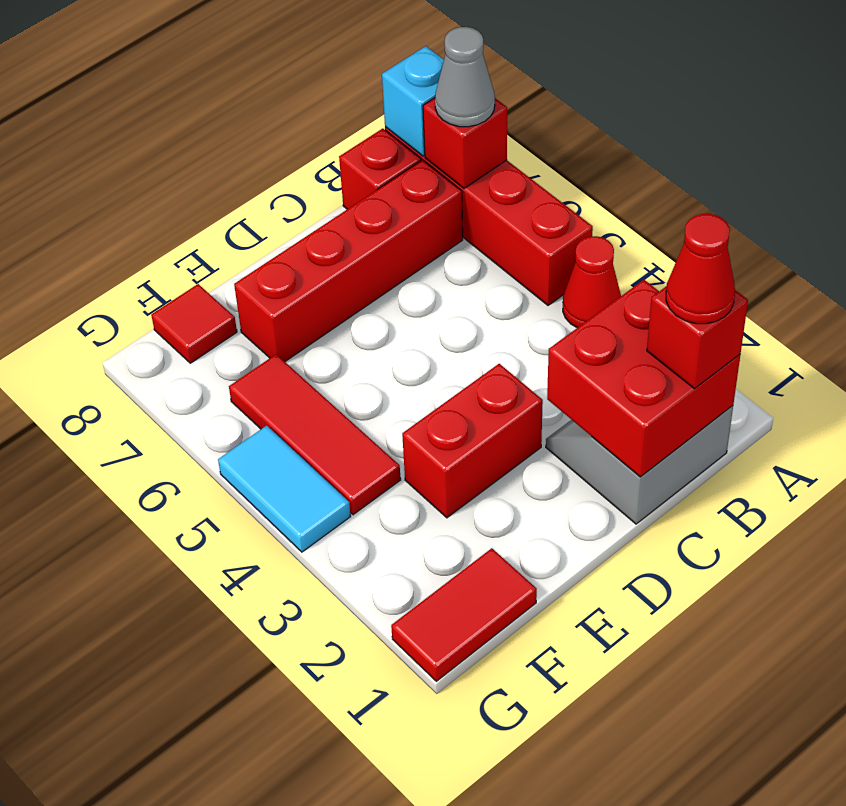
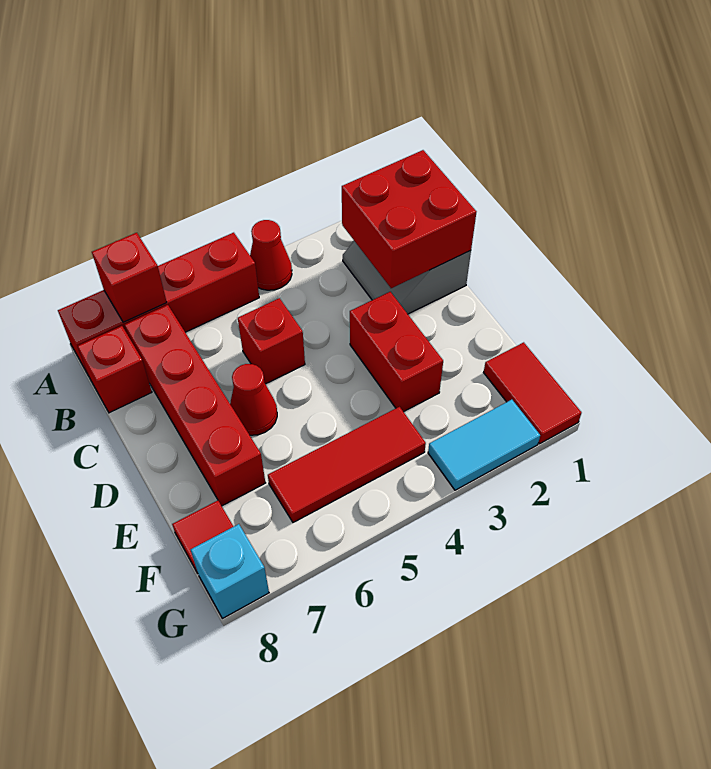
grey cone A7 level 3 -> none
cyan brick A8 level 2 -> cyan brick G8 level 1
red brick B1 level 3 -> red brick C5 level 1
red cone B1 level 4 -> red cone D6 level 1
cyan tile G4:G5 level 1 -> cyan tile G2:G3 level 1

